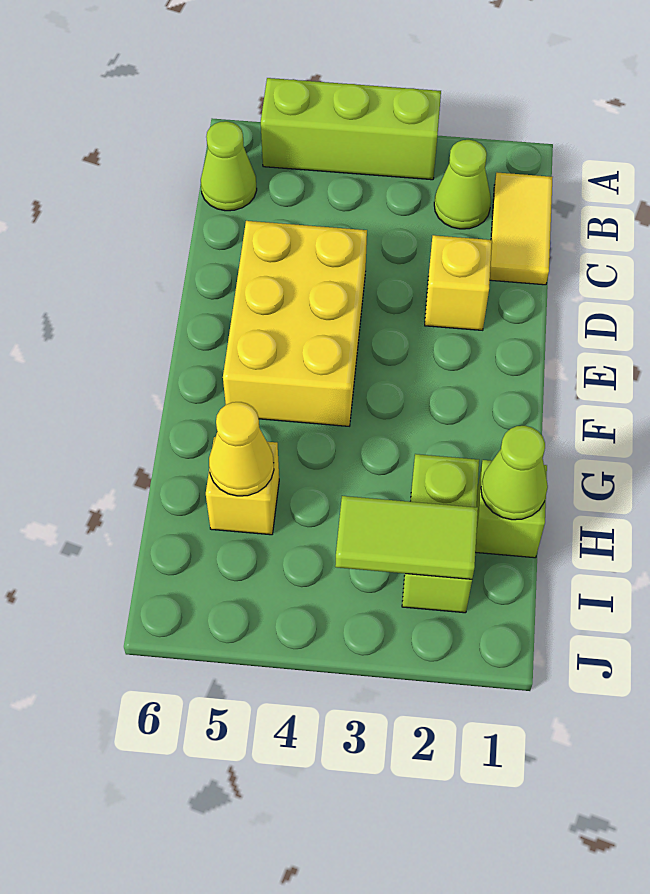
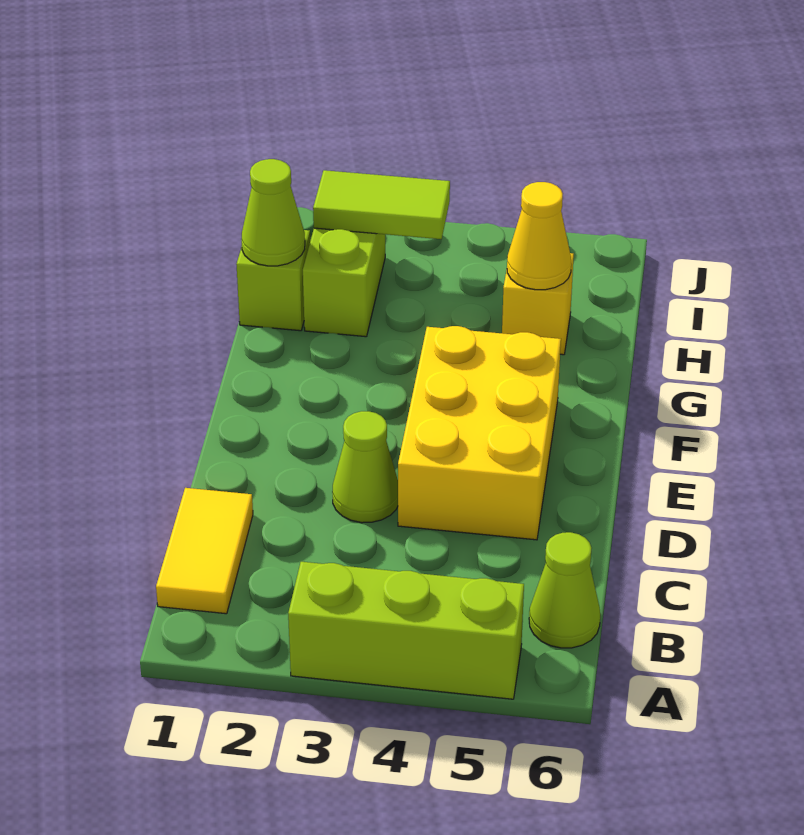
lime cone B2 level 1 -> lime cone D3 level 1
yellow brick D2 level 1 -> none

